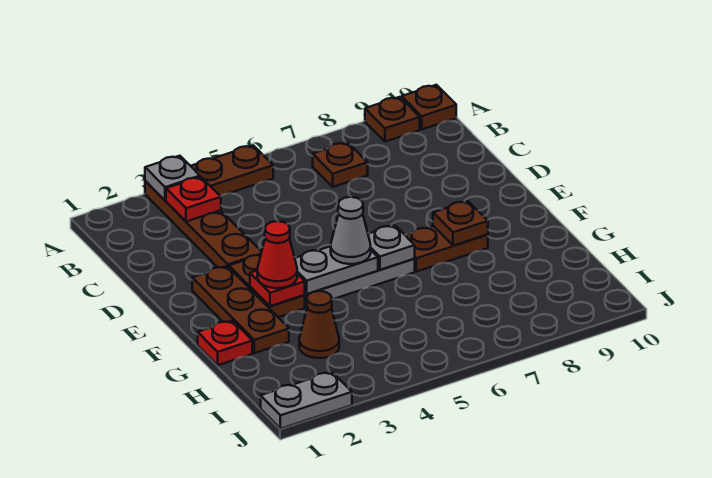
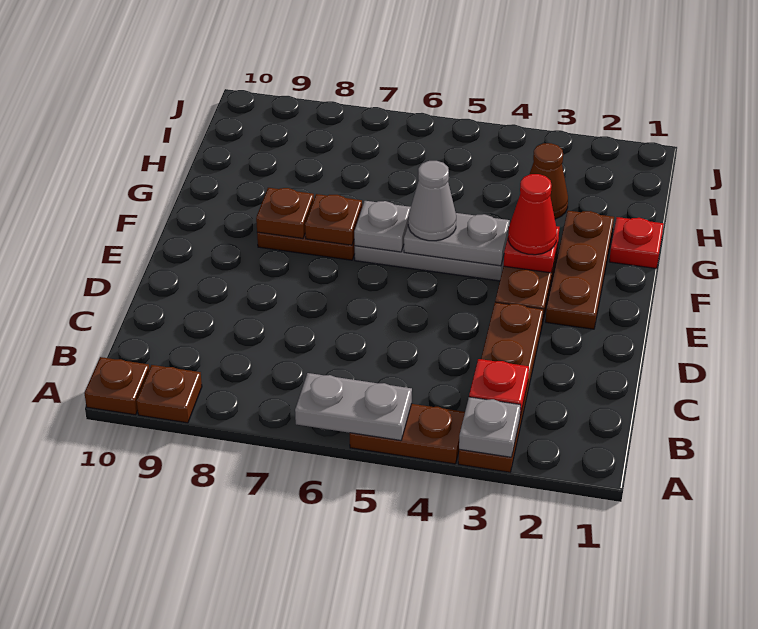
brown plate B7 level 1 -> brown plate F7 level 2
grey plate J1:J2 level 1 -> grey plate A5:A6 level 2

